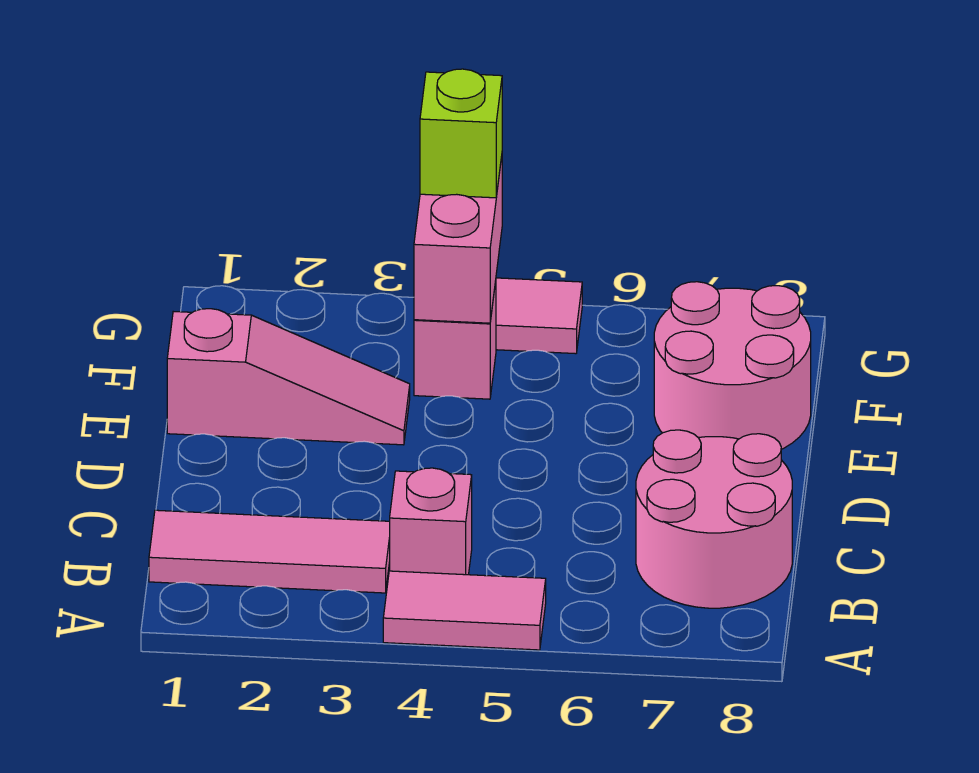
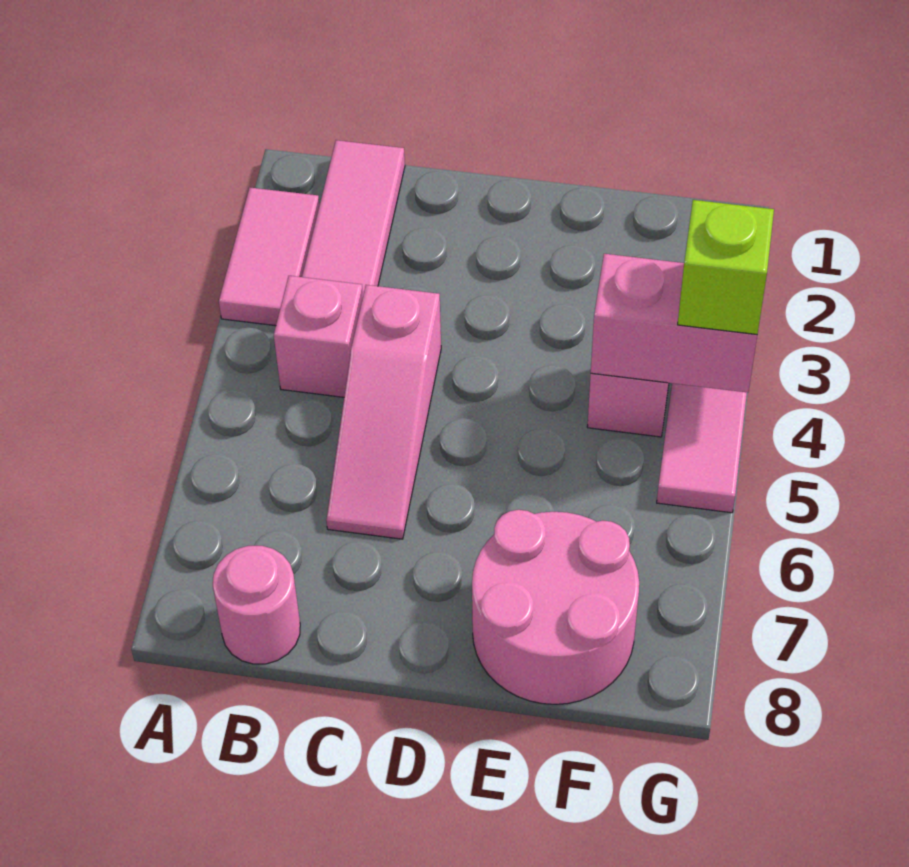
pink tile A4:A5 level 1 -> pink tile A2:A3 level 1
pink round brick B7:C8 level 1 -> pink round brick B8 level 1
pink slope E1:E3 level 1 top 1 -> pink slope C4:C6 level 1 top 4

